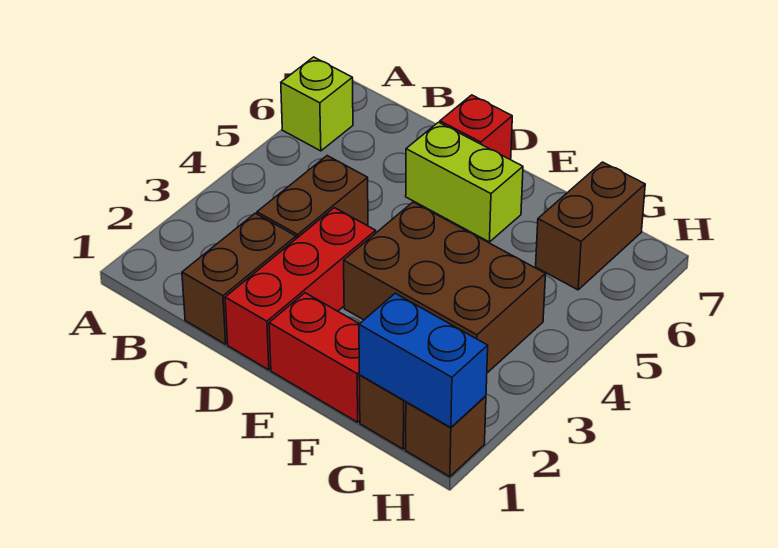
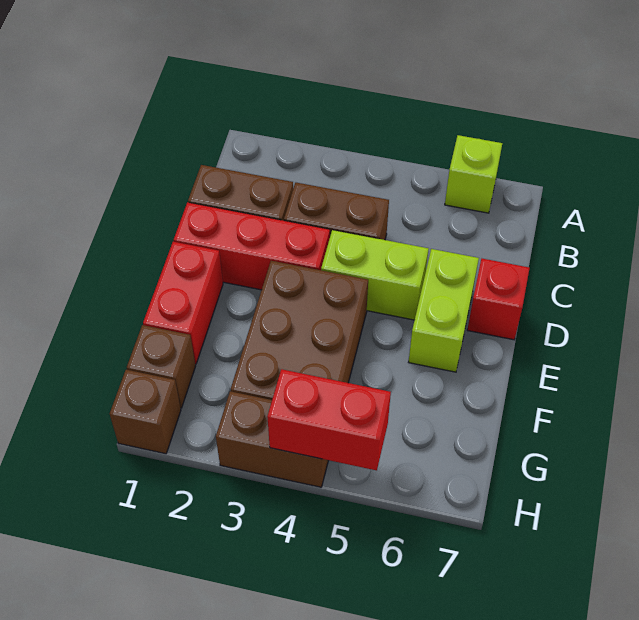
none -> lime brick D4:D5 level 1
blue brick G1:H1 level 2 -> none
brown brick G6:G7 level 1 -> brown brick H3:H4 level 1
none -> red brick H4:H5 level 2

